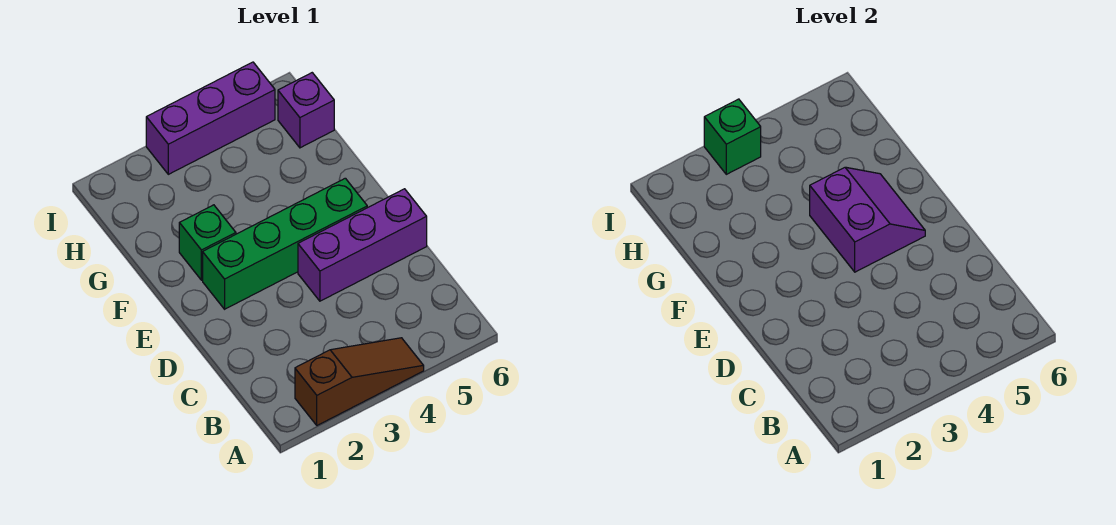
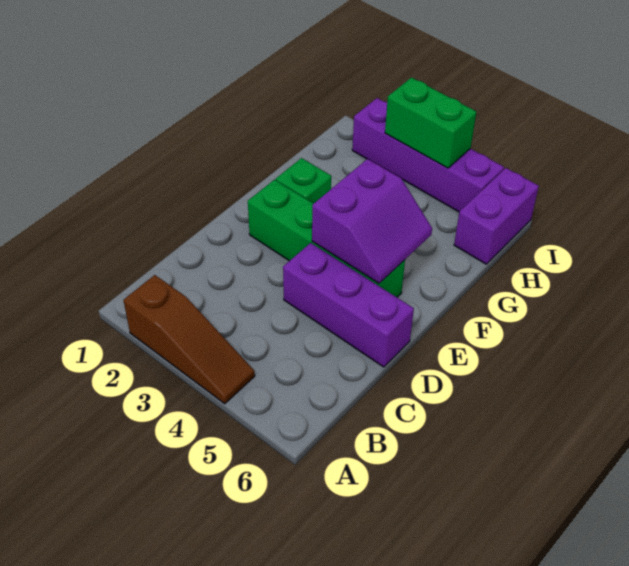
purple brick H6 level 1 -> purple brick H6:I6 level 1
purple brick I3:I5 level 1 -> purple brick I2:I5 level 1
green brick I3 level 2 -> green brick I3:I4 level 2

